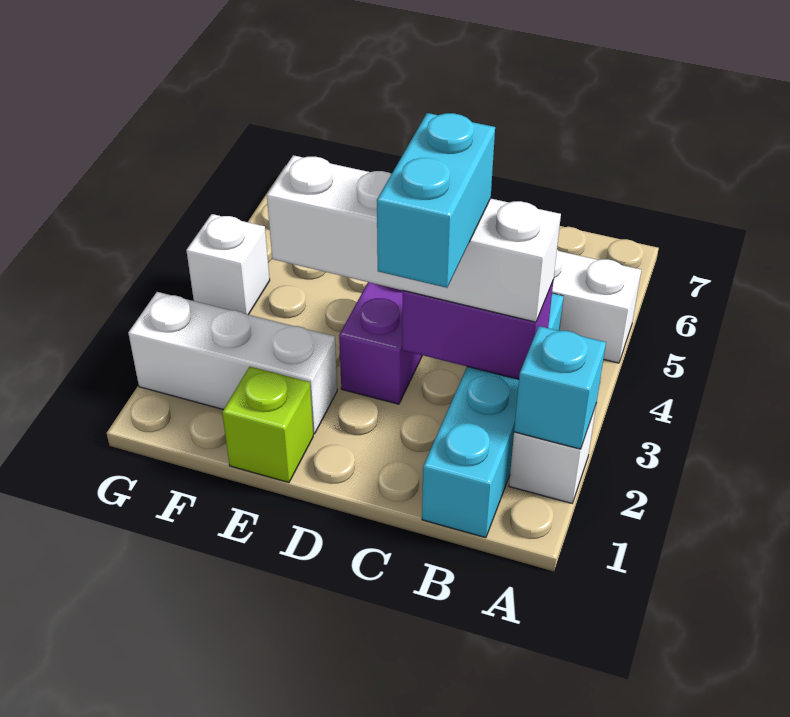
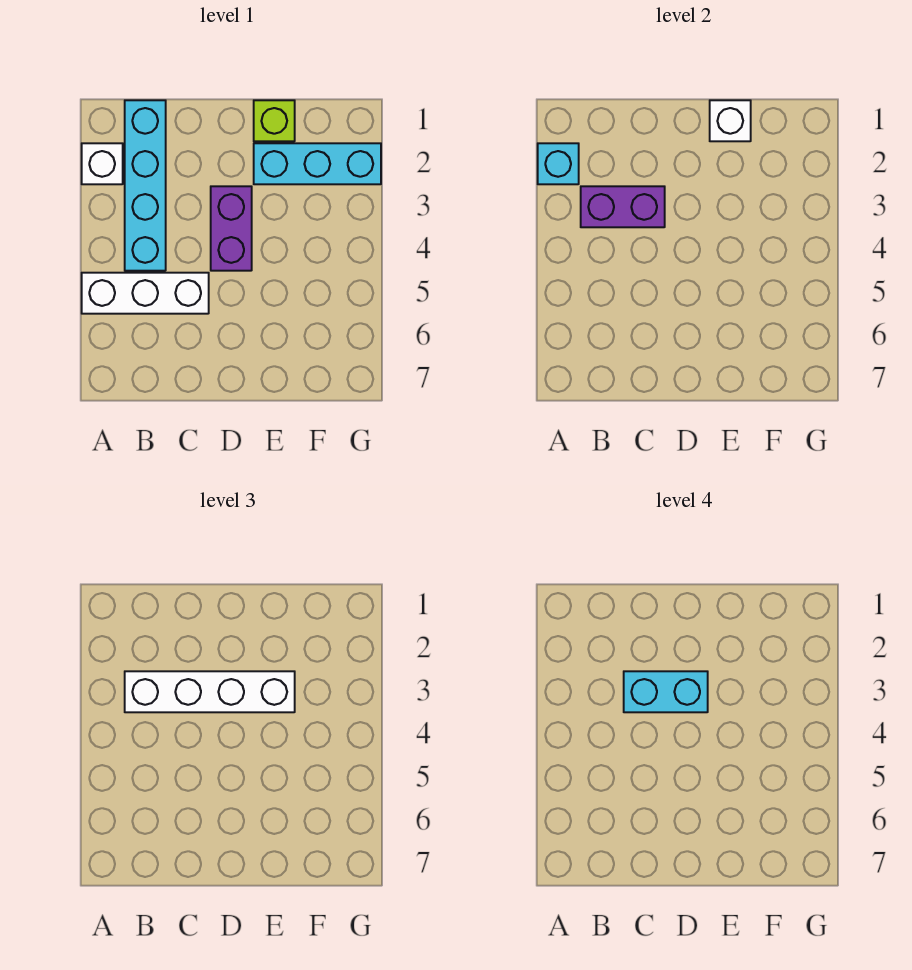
cyan brick C2:C3 level 4 -> cyan brick C3:D3 level 4
white brick E2:G2 level 1 -> cyan brick E2:G2 level 1
white brick G4 level 1 -> white brick E1 level 2

